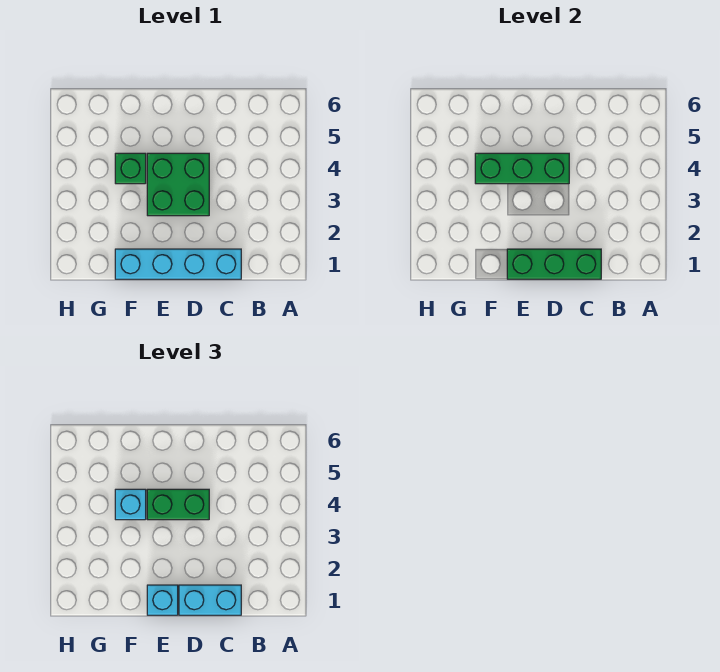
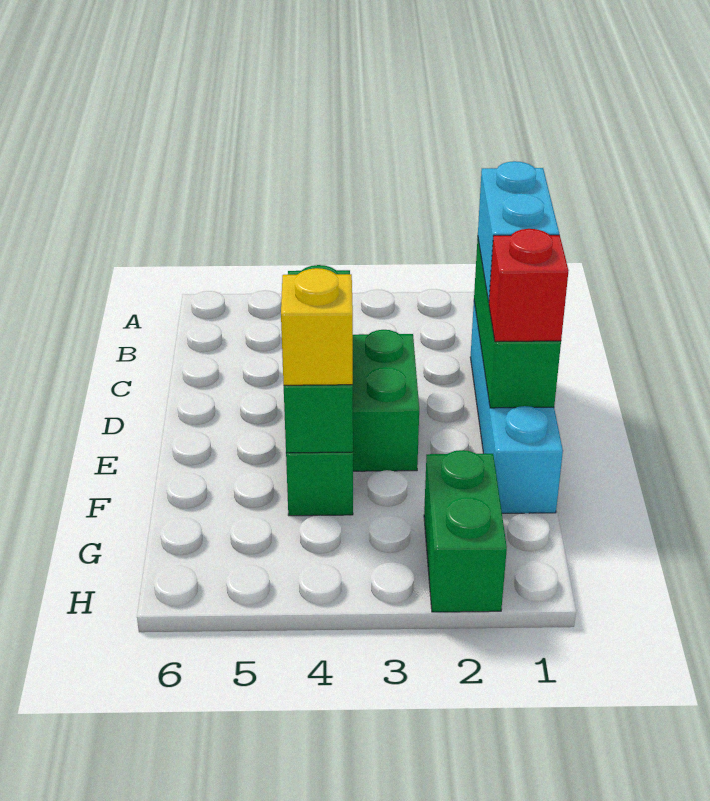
green brick D4:E4 level 3 -> green brick G2:H2 level 1
cyan brick E1 level 3 -> red brick E1 level 3
cyan brick F4 level 3 -> yellow brick F4 level 3

